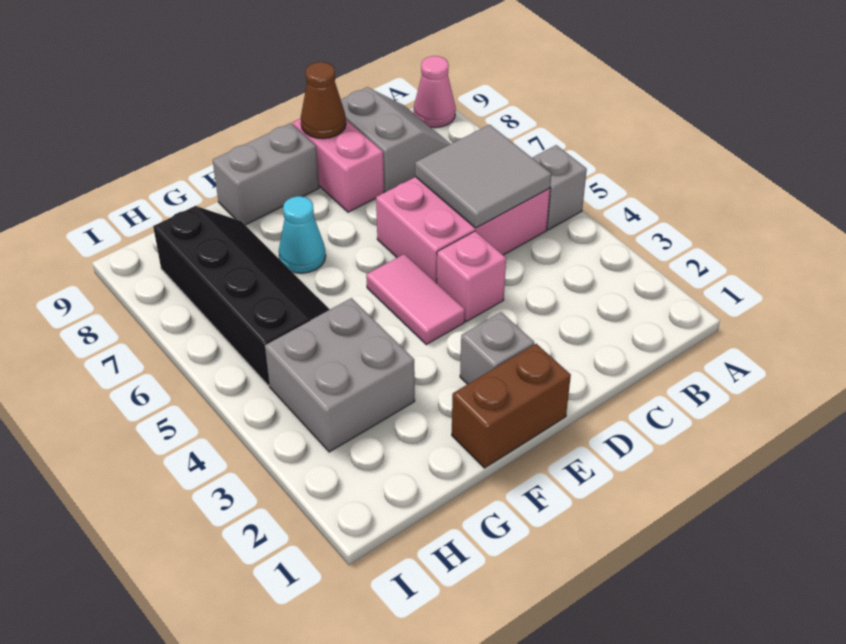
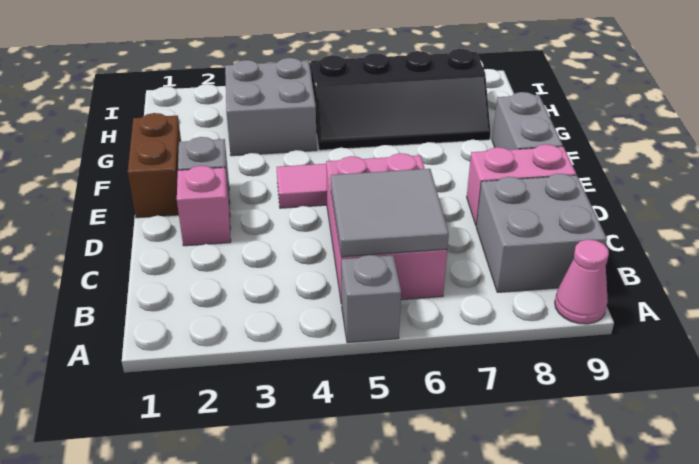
grey slope B8:C9 level 1 top C -> grey brick B8:C9 level 1
pink brick D4 level 1 -> pink brick D2 level 1
brown cone D9 level 2 -> none
cyan cone F7 level 1 -> none

